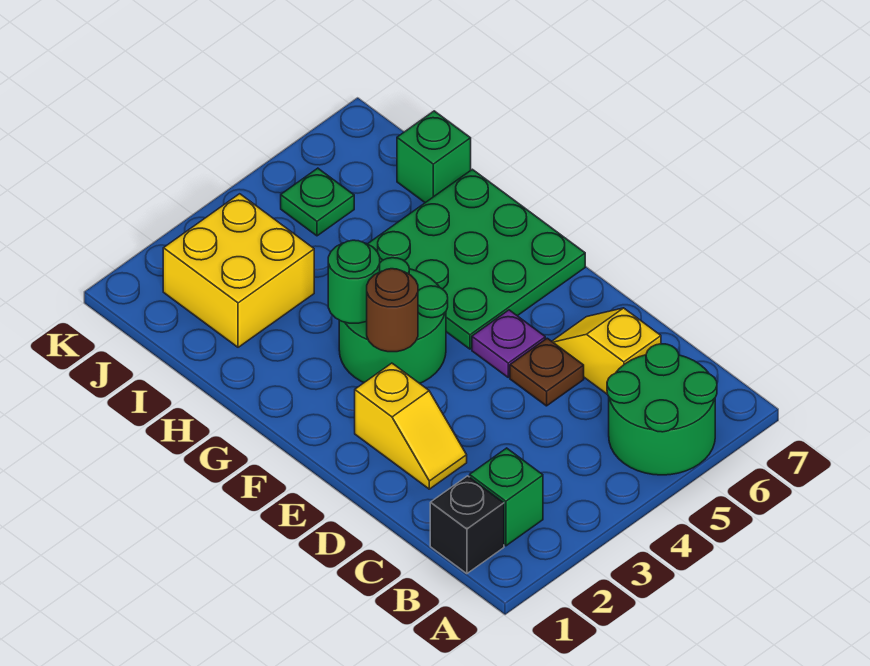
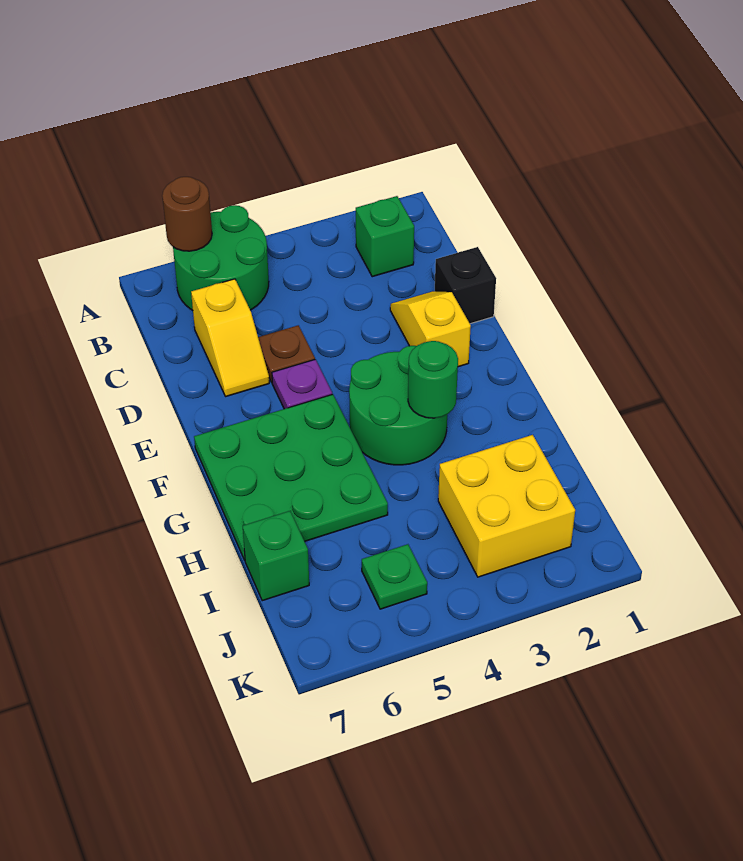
black brick B1 level 1 -> black brick D1 level 1
brown round brick F3 level 2 -> brown round brick A6 level 2

